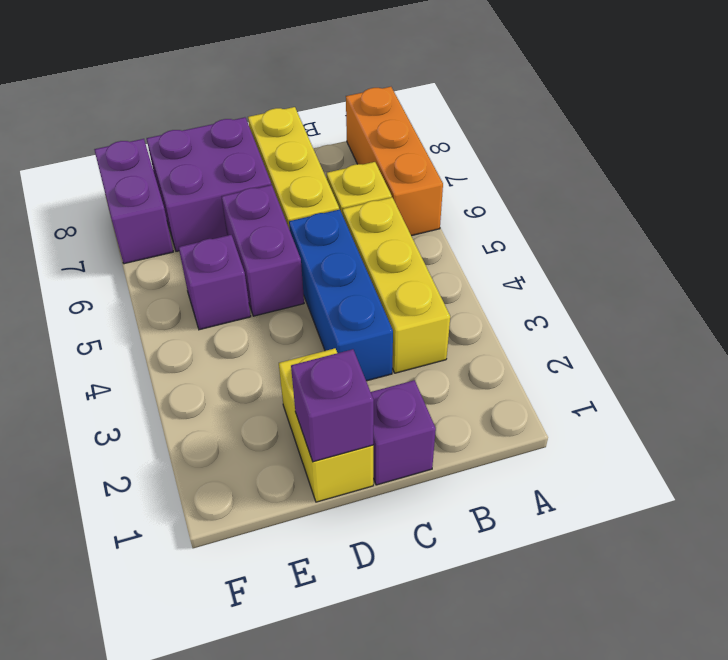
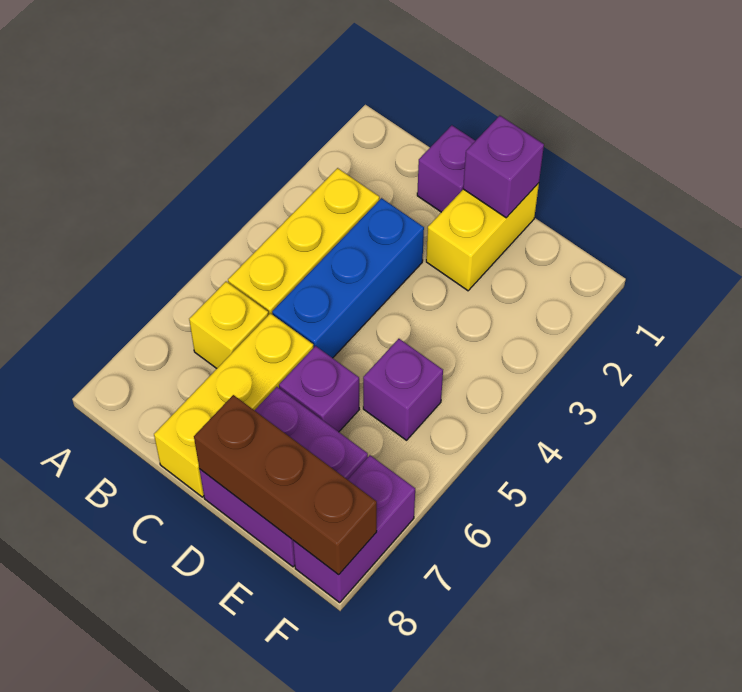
orange brick A6:A8 level 1 -> none
purple brick D5:D6 level 1 -> purple brick D6 level 1
none -> brown brick D8:F8 level 2

